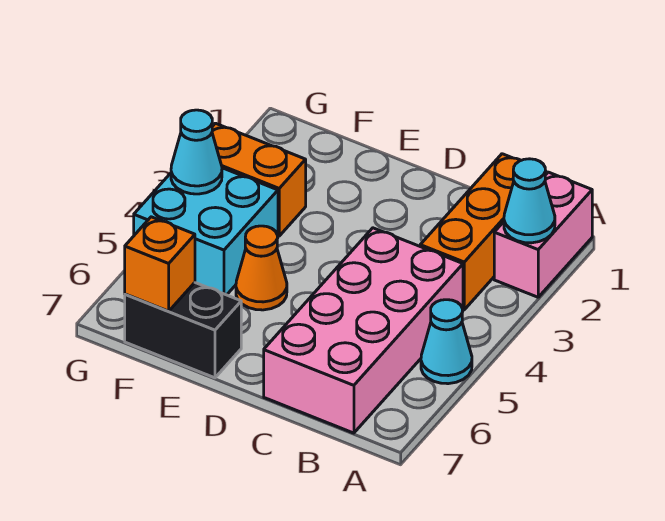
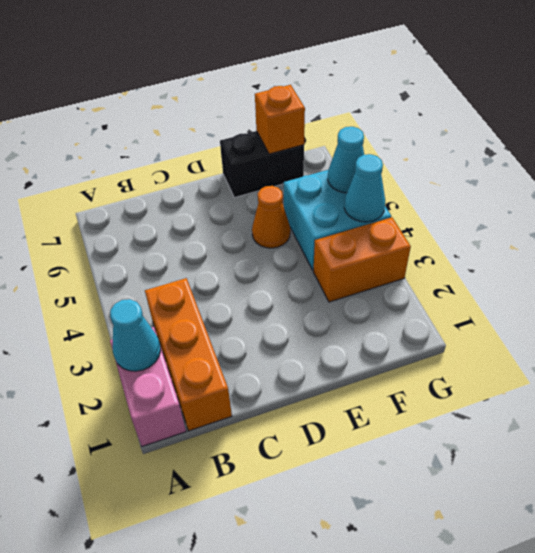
cyan cone A5 level 1 -> cyan cone G5 level 2
pink brick B4:C7 level 1 -> none

